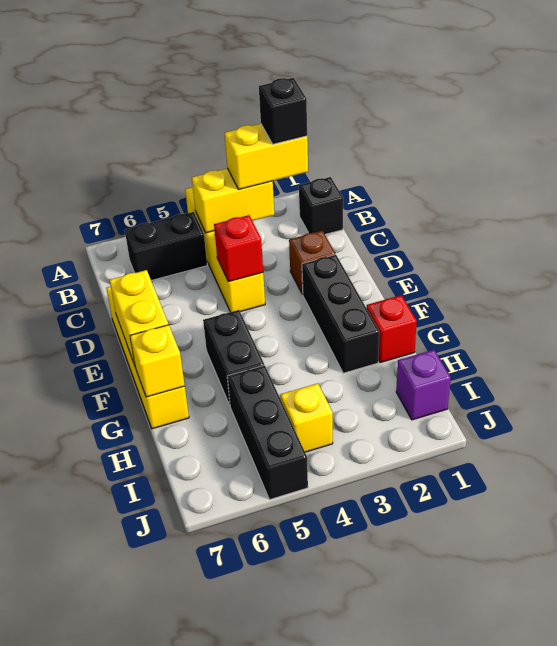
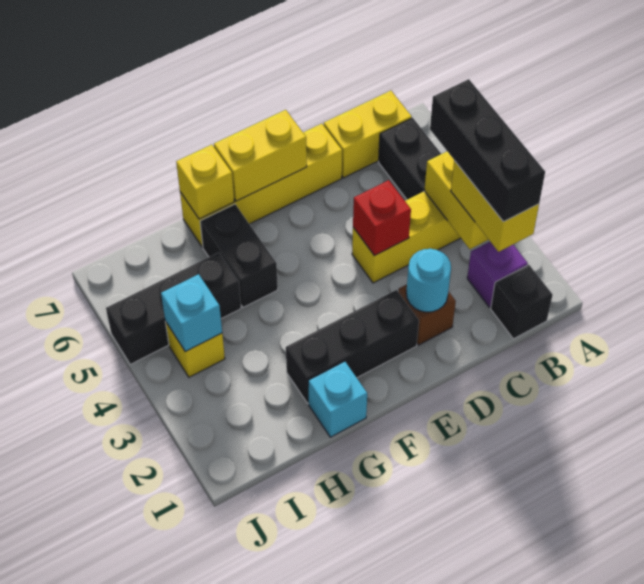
black brick B2 level 4 -> black brick B2:B4 level 4
none -> yellow brick B7:C7 level 1
none -> cyan round brick D2 level 2
black brick F5:G5 level 1 -> black brick G5:G6 level 1
red brick G1 level 1 -> cyan brick G1 level 1
purple brick I1 level 1 -> purple brick B2 level 1
none -> cyan brick I4 level 2

